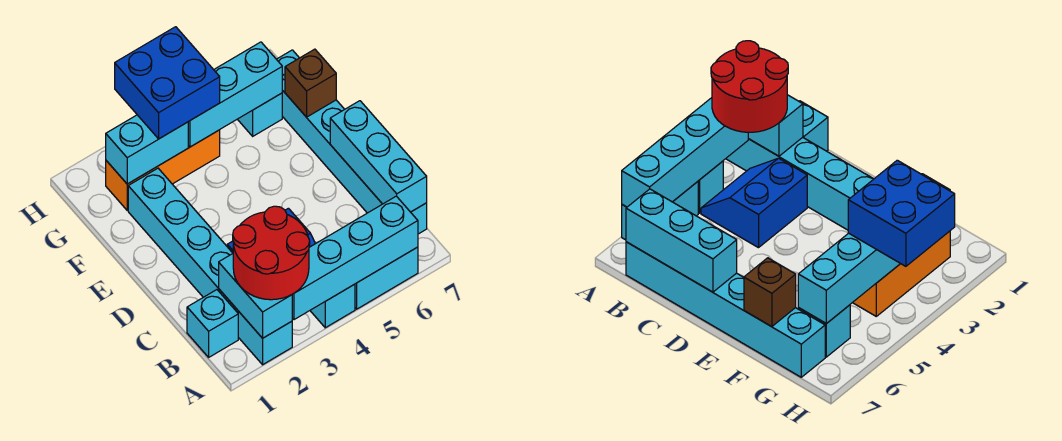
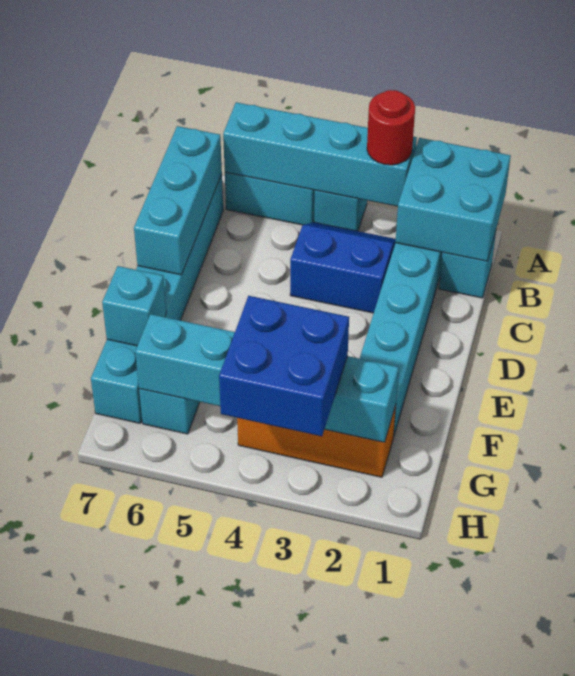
cyan brick A2:B2 level 2 -> cyan brick A1:B2 level 2
red round brick A2:B3 level 3 -> red round brick A3 level 3
brown brick F7 level 2 -> cyan brick F7 level 2

